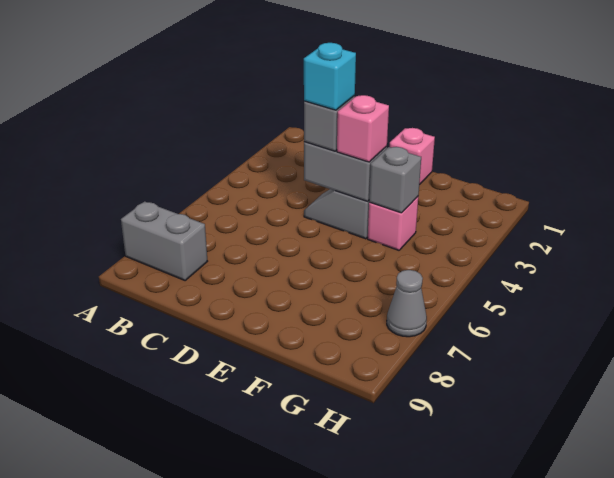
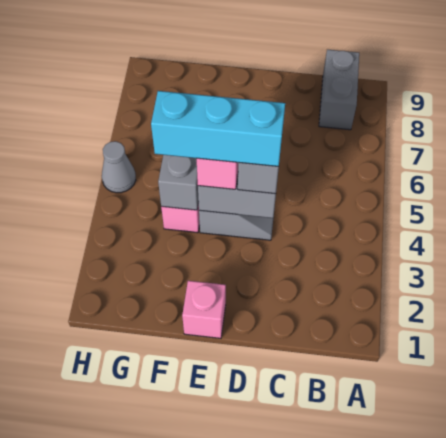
grey brick A8:B8 level 1 -> grey brick B8:B9 level 1
cyan brick D4 level 4 -> cyan brick D4:F4 level 4
grey cone H7 level 1 -> grey cone H5 level 1

